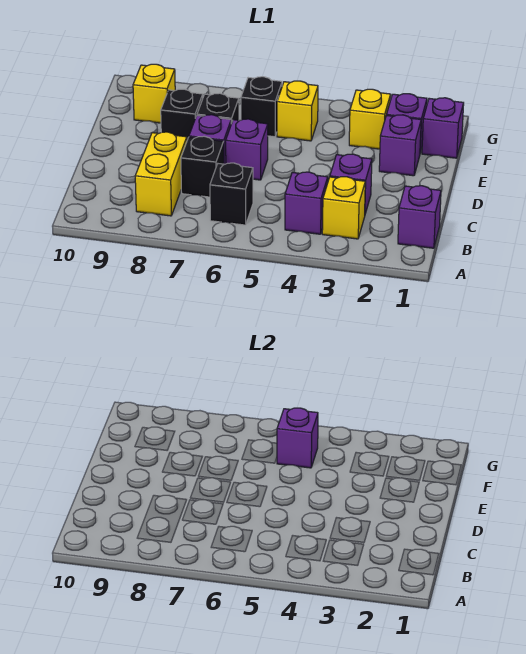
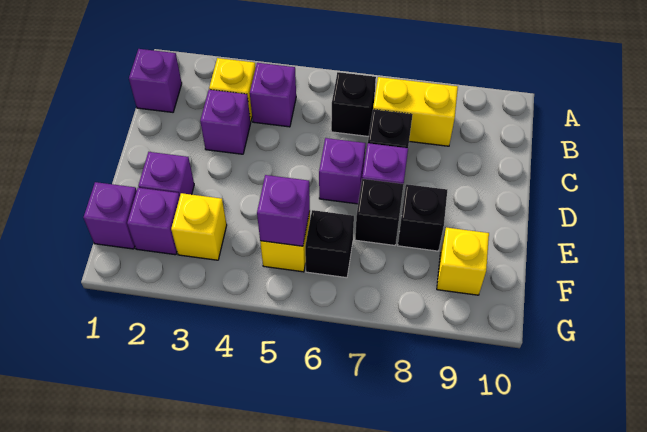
yellow brick B8:C8 level 1 -> yellow brick B7:B8 level 1

